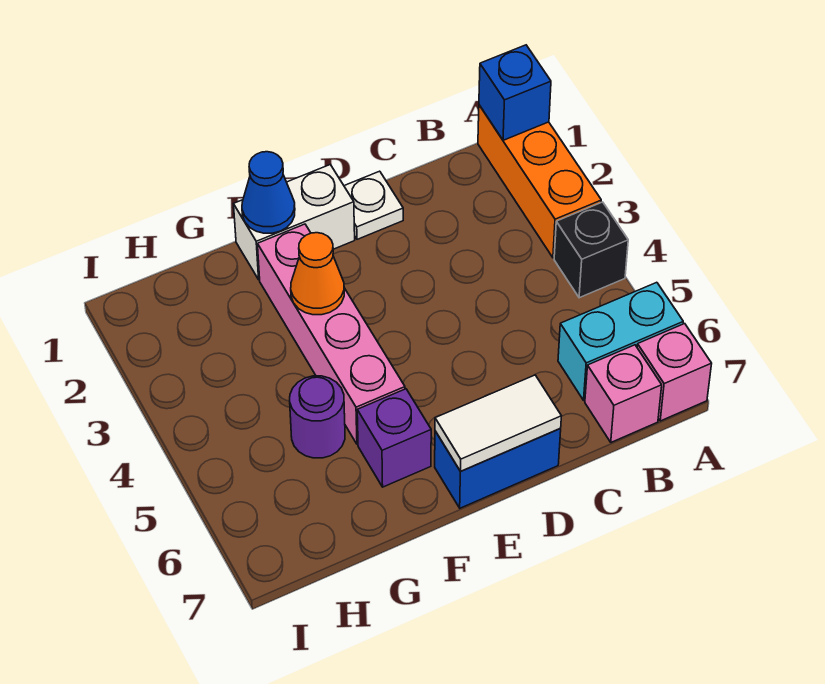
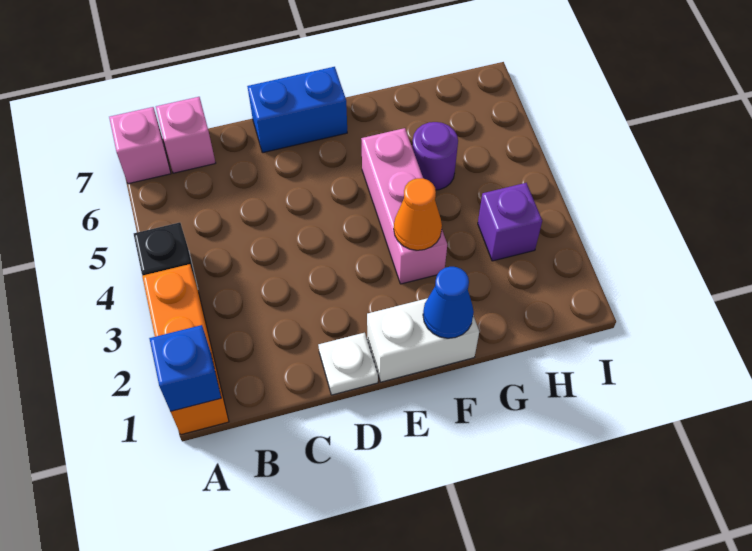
cyan brick A6:B6 level 1 -> none
white tile D7:E7 level 2 -> none
pink brick F2:F5 level 1 -> pink brick F3:F5 level 1
purple brick F6 level 1 -> purple brick H3 level 1

